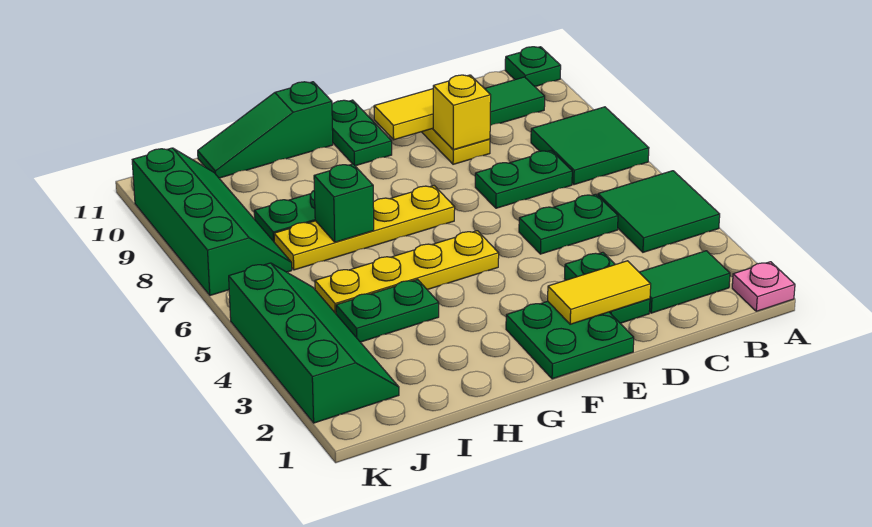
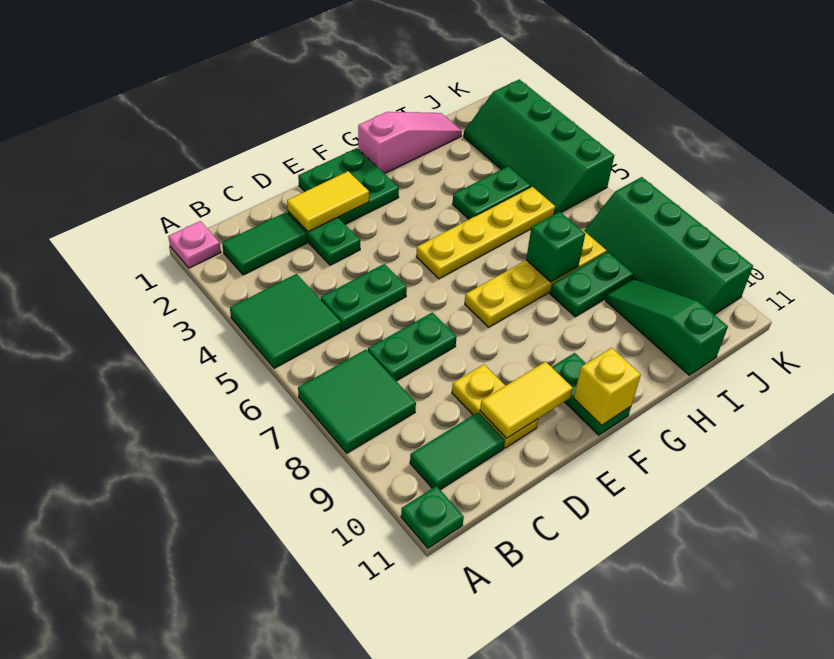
yellow brick D9 level 2 -> yellow brick F11 level 2
none -> pink slope G1:I1 level 1 top G
green slope G11:I11 level 1 top G -> green slope I9:I11 level 1 top 11

